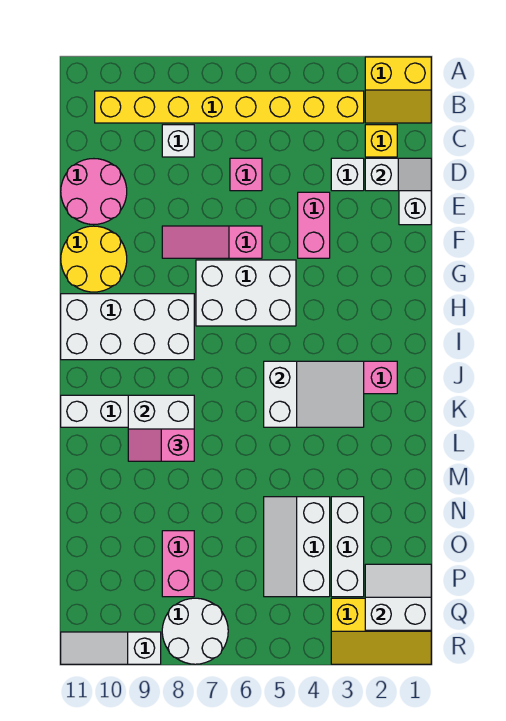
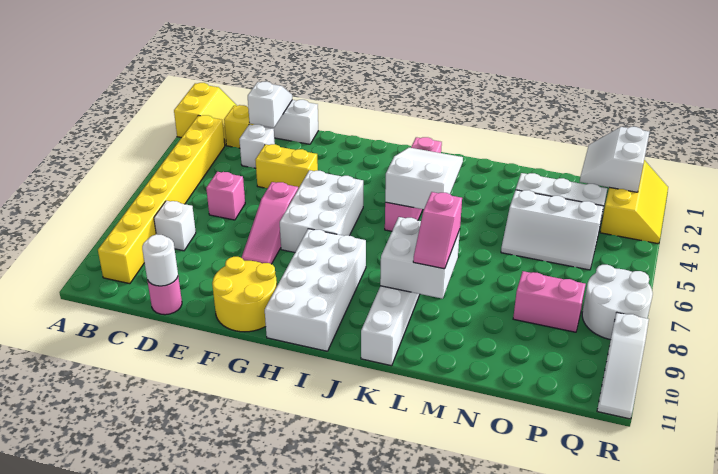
pink round brick D10:E11 level 1 -> pink round brick D11 level 1
none -> white round brick D11 level 2
pink brick E4:F4 level 1 -> yellow brick E4:F4 level 1

